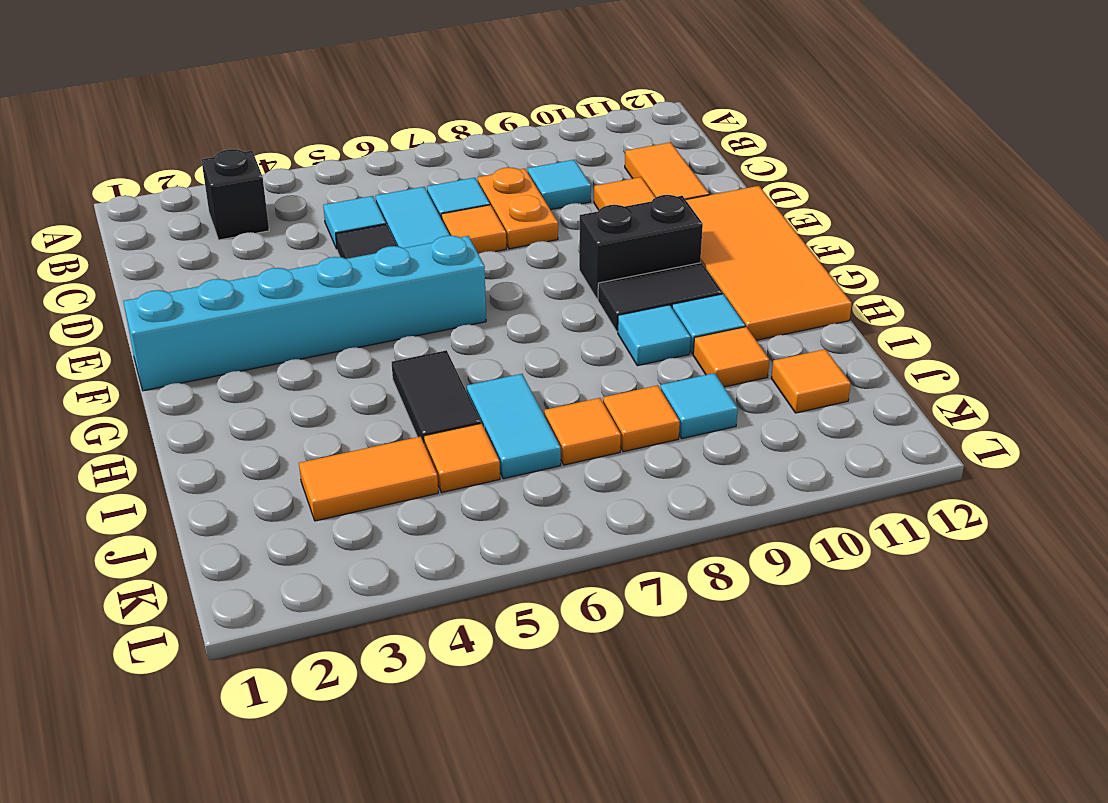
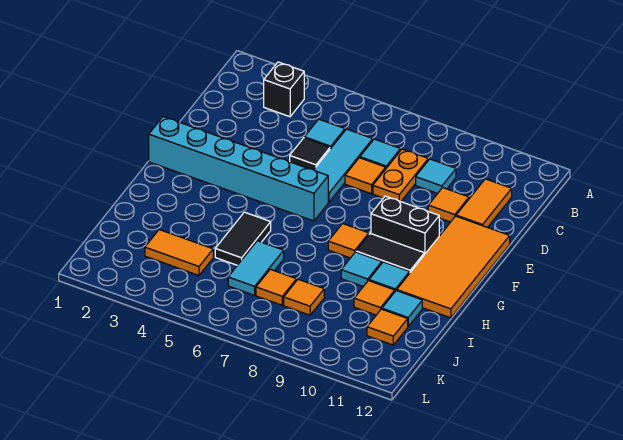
orange tile J5 level 1 -> orange tile G8 level 1
cyan tile J9 level 1 -> cyan tile I11 level 1

